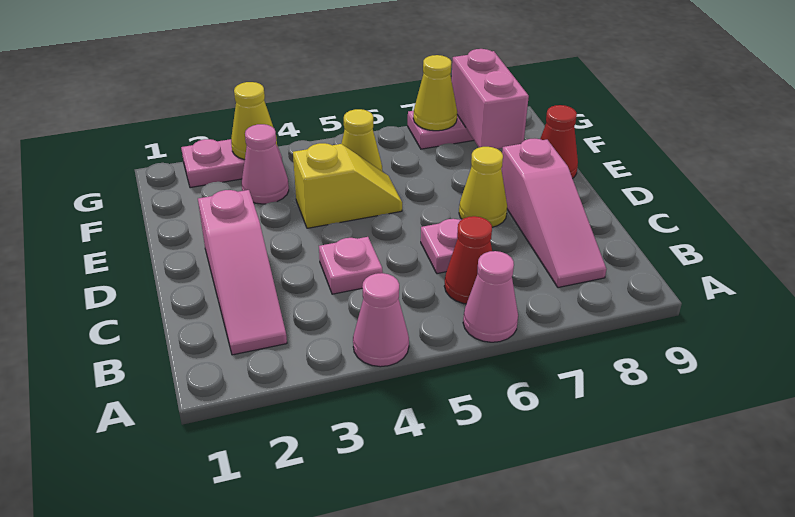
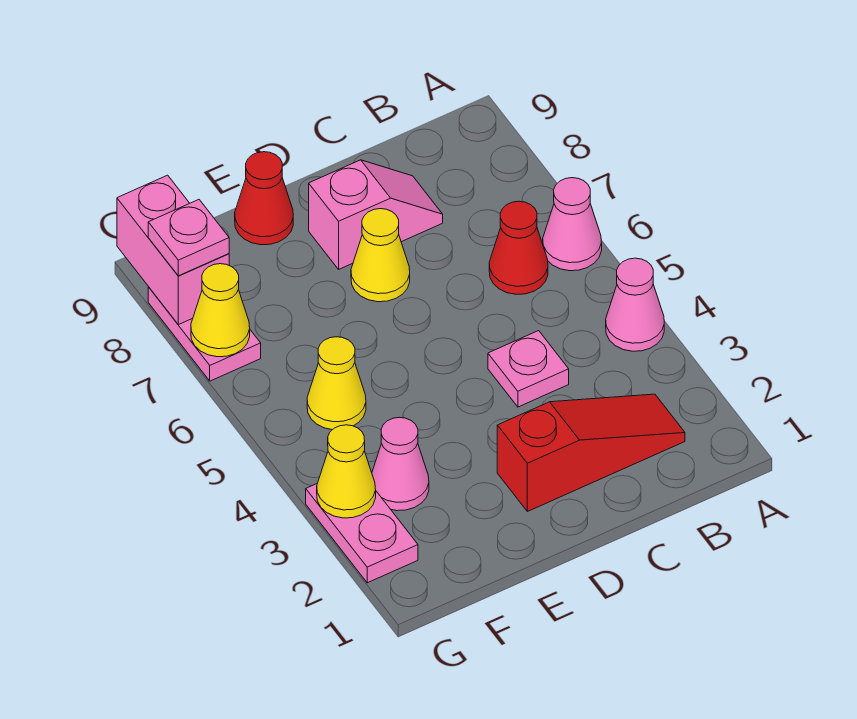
pink slope B2:D2 level 1 top D -> red slope B2:D2 level 1 top D
pink slope B8:D8 level 1 top D -> pink slope C8:D8 level 1 top D
pink plate C6 level 1 -> pink plate G8 level 3
yellow slope E4:E5 level 1 top 4 -> none
pink brick F8:G8 level 2 -> pink brick G8:G9 level 2

